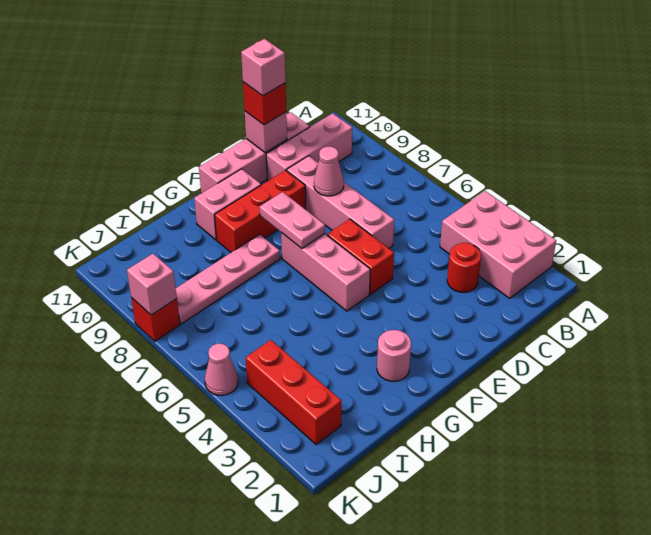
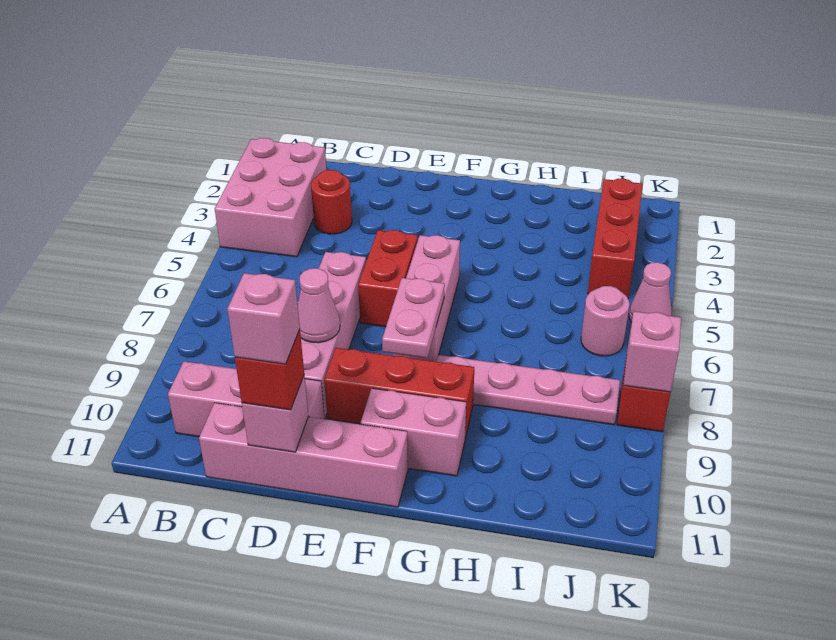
pink round brick G2 level 1 -> pink round brick J6 level 1

